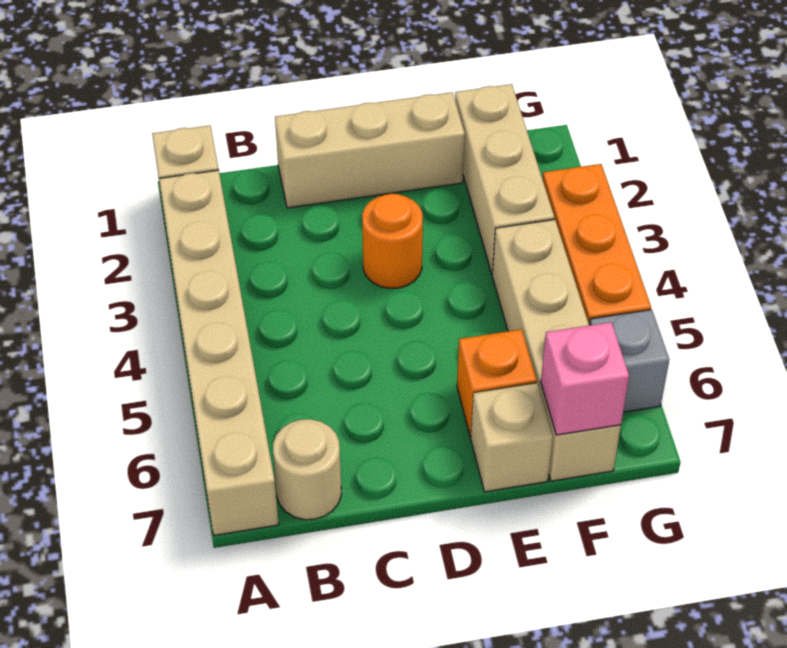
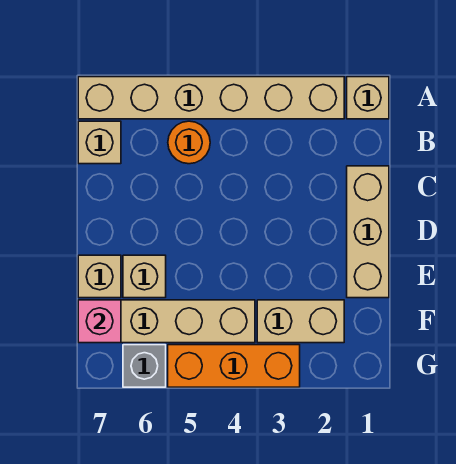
tan round brick B7 level 1 -> tan brick B7 level 1
orange round brick D3 level 1 -> orange round brick B5 level 1
orange brick E6 level 1 -> tan brick E6 level 1
tan brick F1:F3 level 1 -> tan brick F2:F3 level 1

